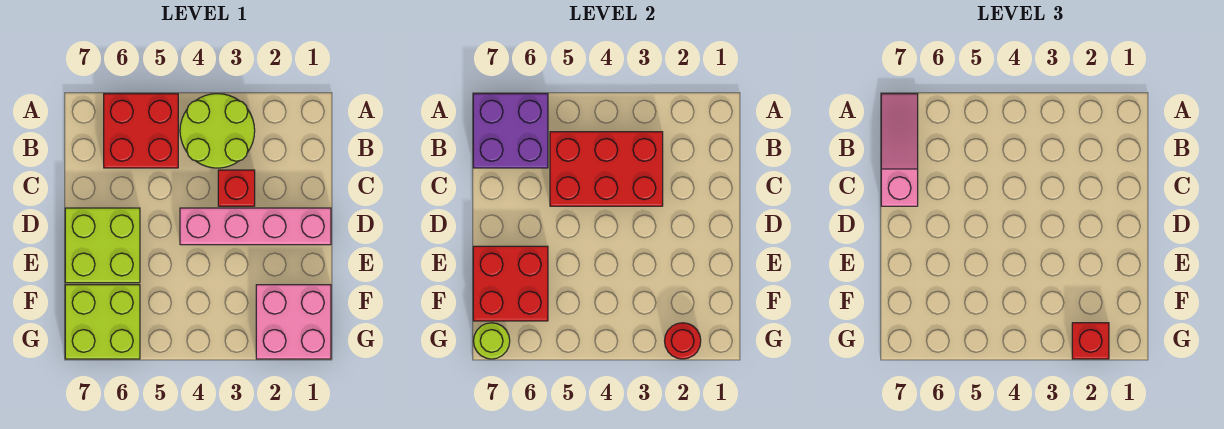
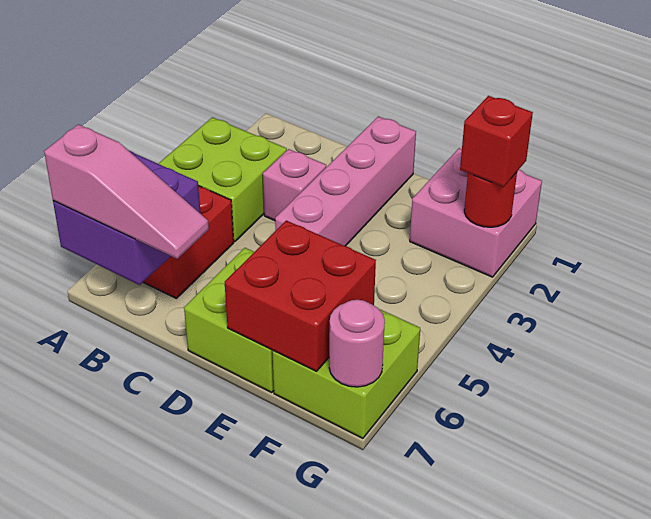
lime round brick A3:B4 level 1 -> lime brick A3:B4 level 1
pink slope A7:C7 level 3 top C -> pink slope A7:C7 level 3 top A
red brick B3:C5 level 2 -> none
red brick C3 level 1 -> pink brick C3 level 1
lime round brick G7 level 2 -> pink round brick G7 level 2

